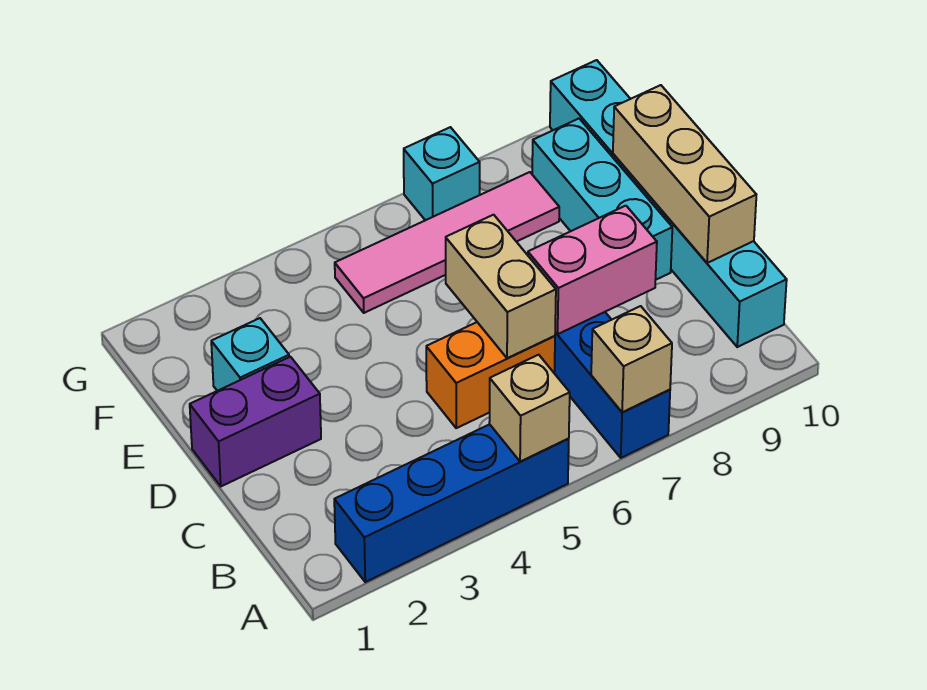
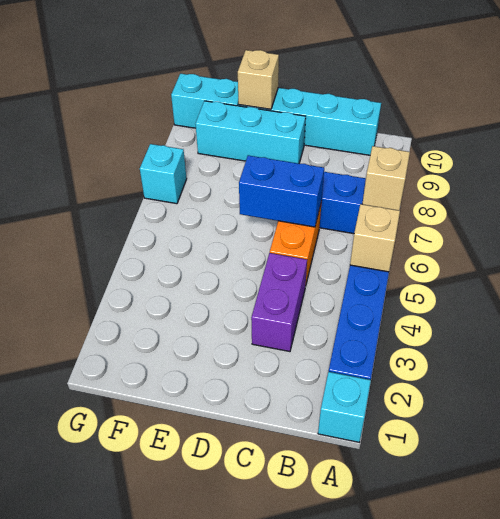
tan brick C6:D6 level 2 -> blue brick C6:D6 level 2
pink brick C7:C8 level 2 -> none
tan brick C10:E10 level 2 -> tan brick E10 level 2
purple brick D1:D2 level 1 -> purple brick C3:C4 level 1
cyan brick E2 level 1 -> cyan brick A1 level 1
pink tile F5:F8 level 1 -> none

